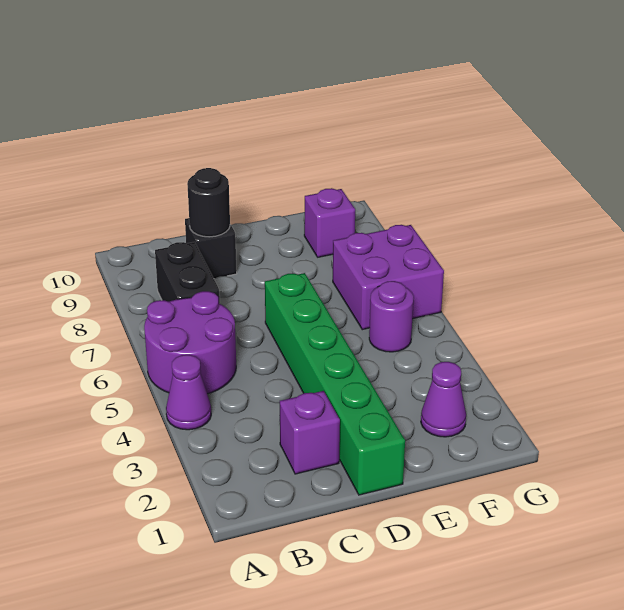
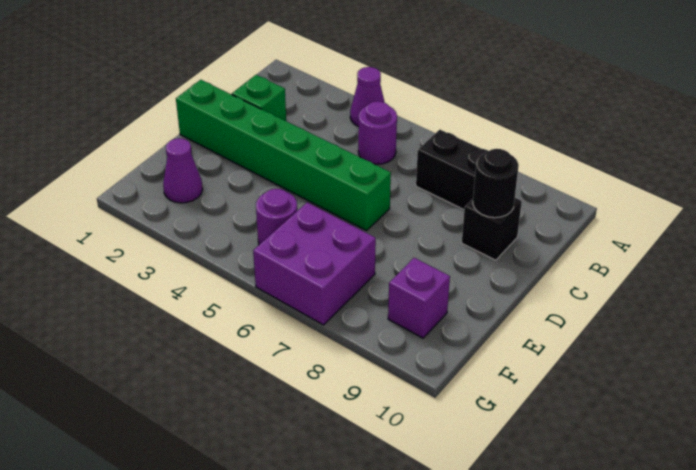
purple round brick A5:B6 level 1 -> purple round brick B5 level 1
purple brick C2 level 1 -> green brick C2 level 1

